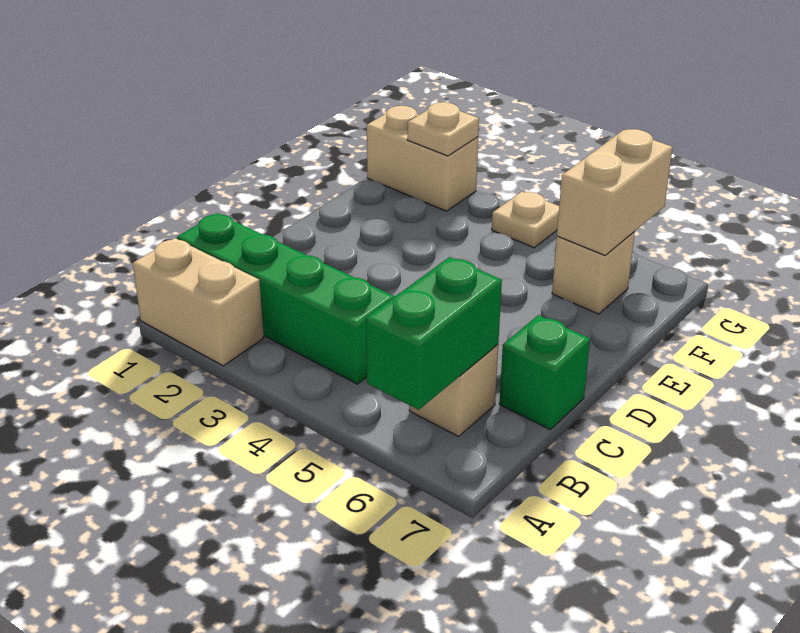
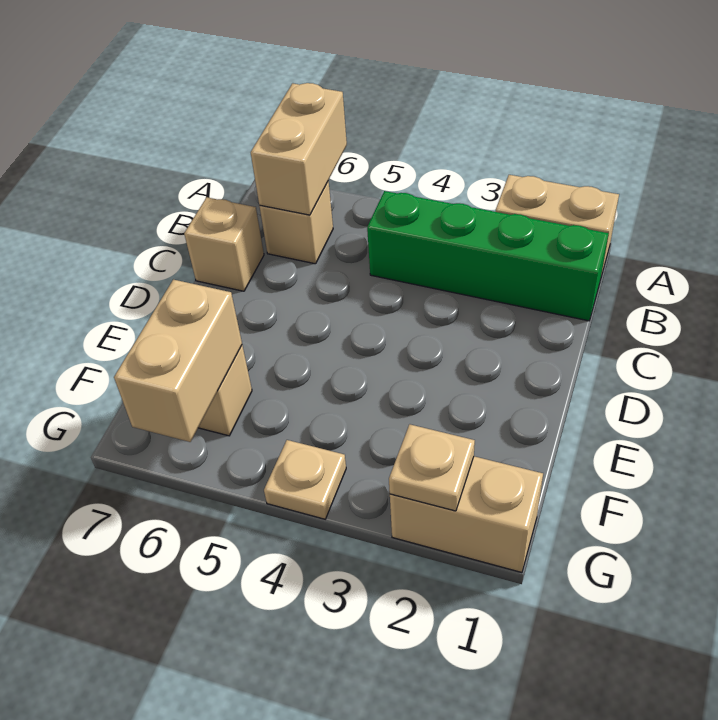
green brick A6:B6 level 2 -> tan brick A6:B6 level 2
green brick C7 level 1 -> tan brick C7 level 1

